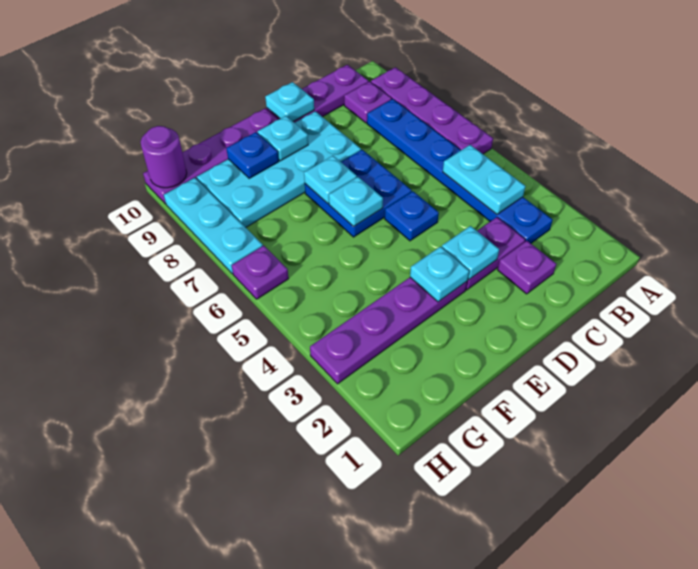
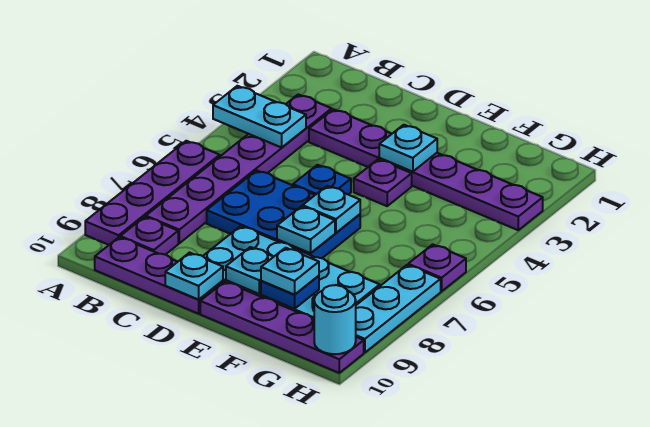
blue plate B3:B8 level 1 -> purple plate B3:B8 level 1
cyan plate B4:B5 level 2 -> cyan plate A4:B4 level 2
purple plate C2 level 1 -> purple plate E4 level 1
cyan plate D3 level 2 -> cyan plate F9 level 3
blue plate D6:E7 level 1 -> blue plate C6:E7 level 1
purple round brick H10 level 2 -> cyan round brick H10 level 2

